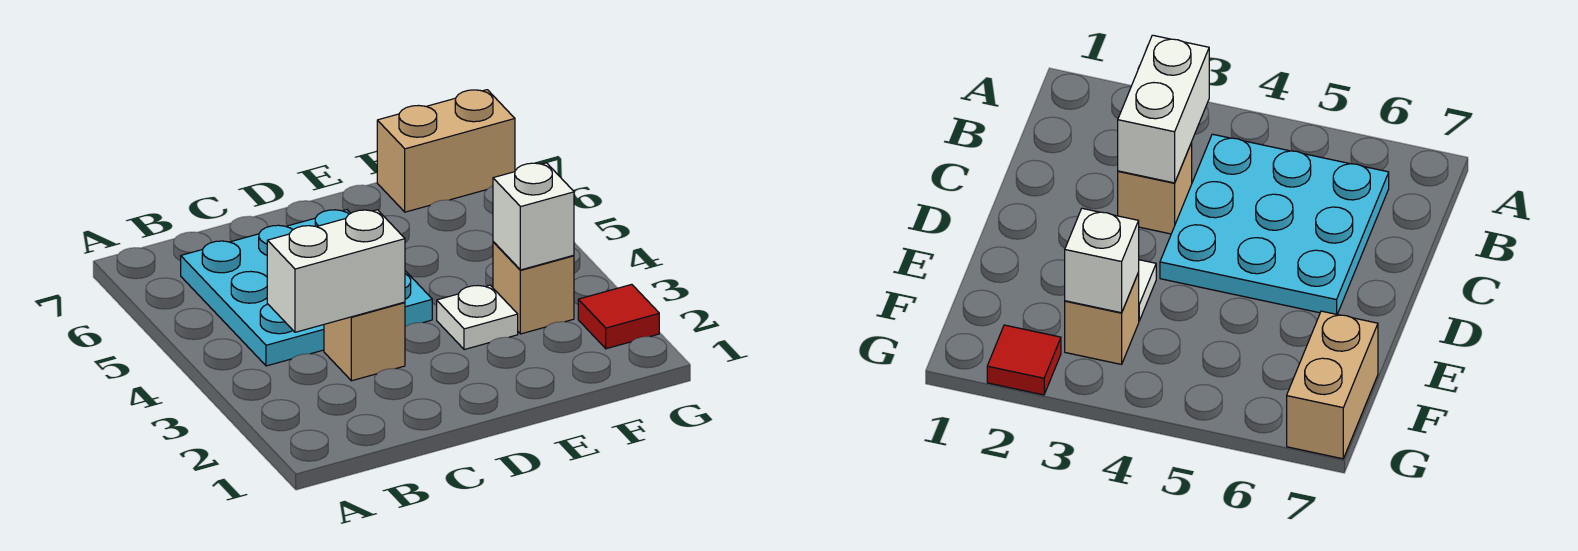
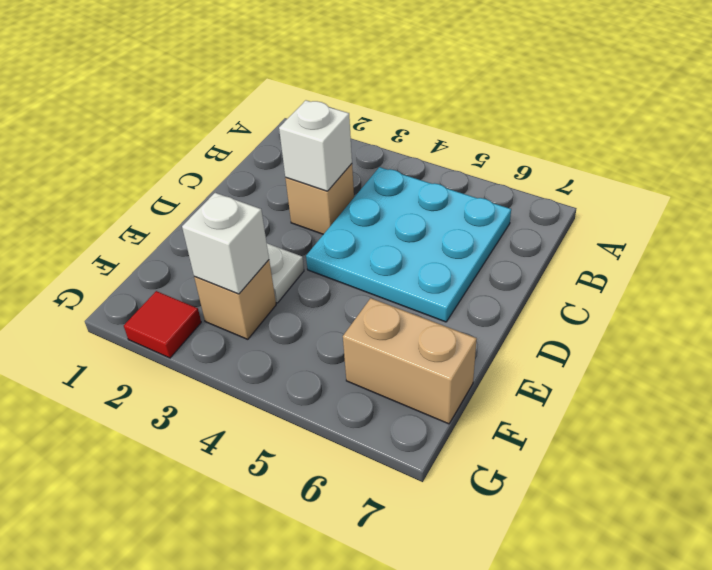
white brick B3:C3 level 2 -> white brick C3 level 2
tan brick F7:G7 level 1 -> tan brick F6:F7 level 1

